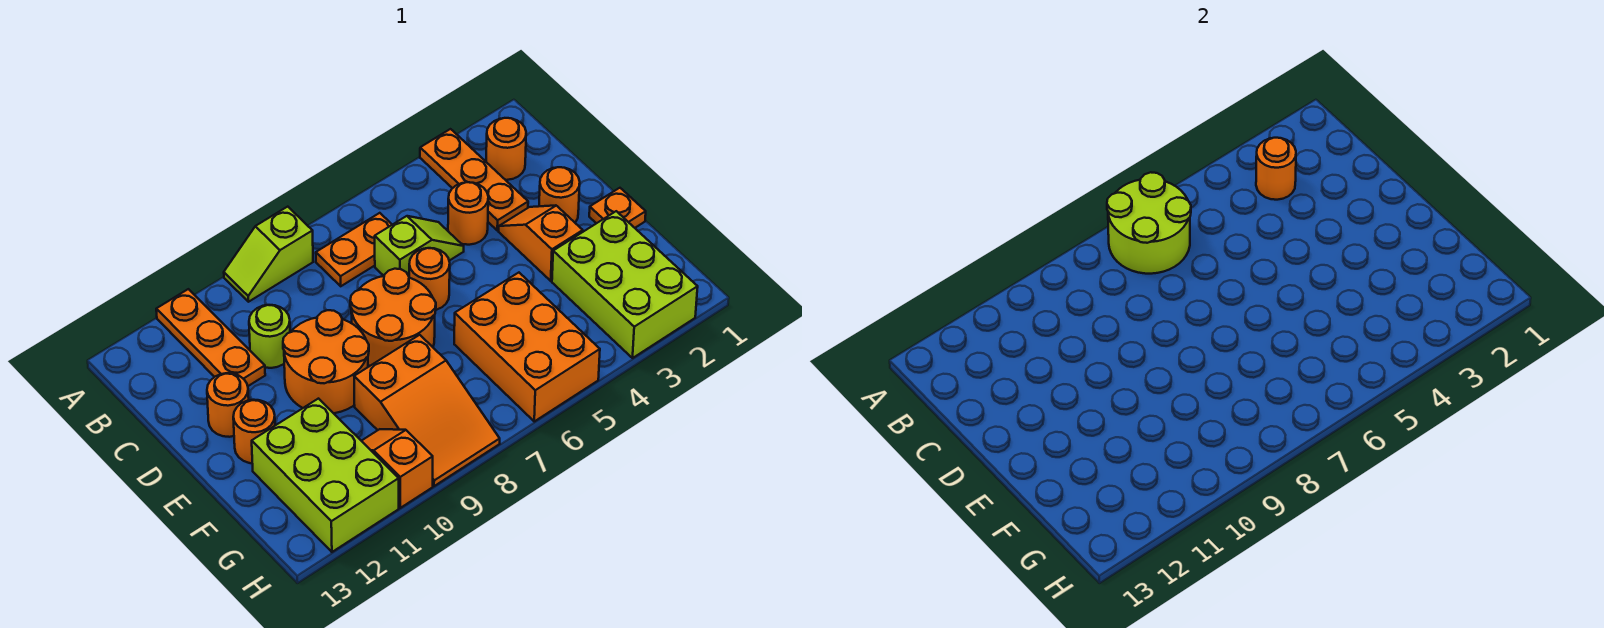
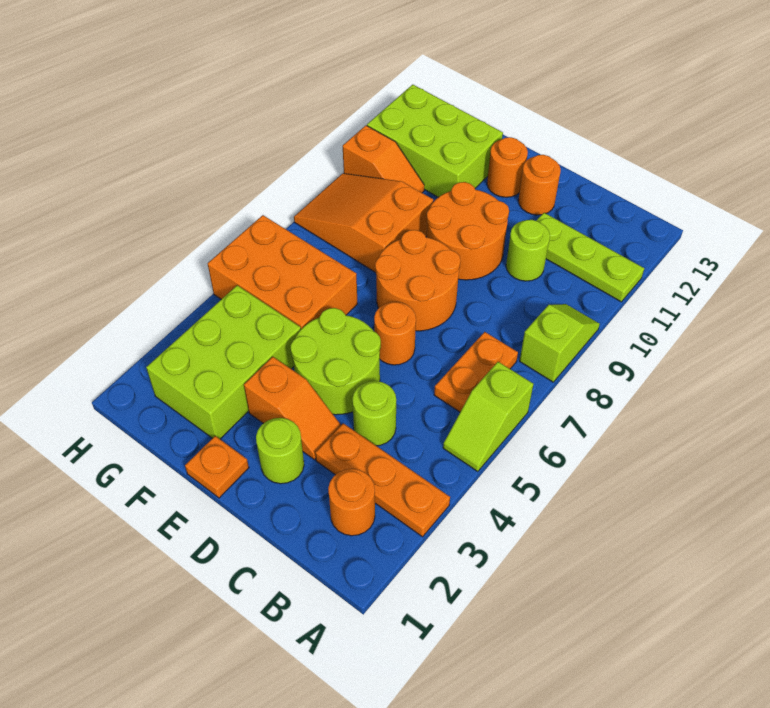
lime round brick A6:B7 level 2 -> lime round brick D4:E5 level 1
orange plate A11:C11 level 1 -> lime plate A11:C11 level 1
orange round brick B3 level 2 -> none
orange round brick C4 level 1 -> lime round brick C4 level 1
lime slope C5:C6 level 1 top 6 -> lime slope A5:A6 level 1 top 6
orange round brick D2 level 1 -> lime round brick D2 level 1
lime brick F2:H3 level 1 -> lime brick F2:G4 level 1

